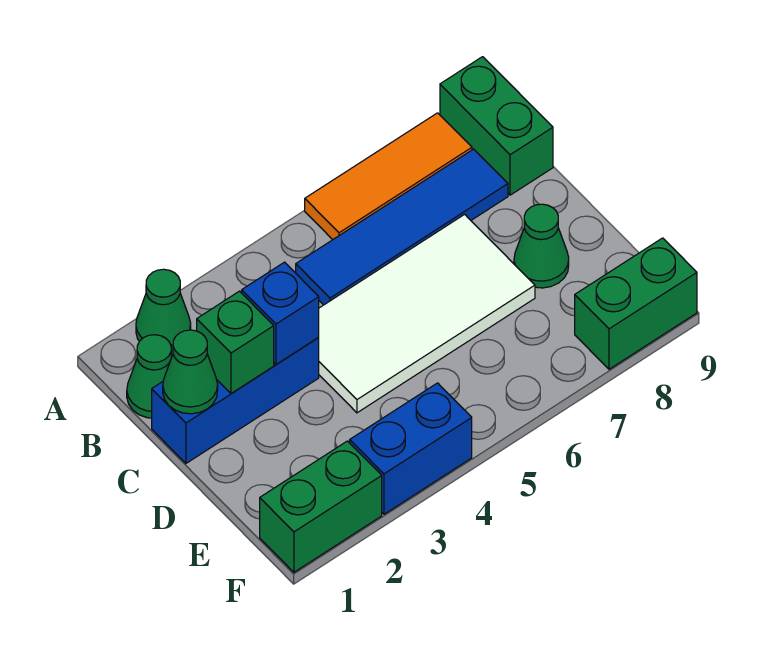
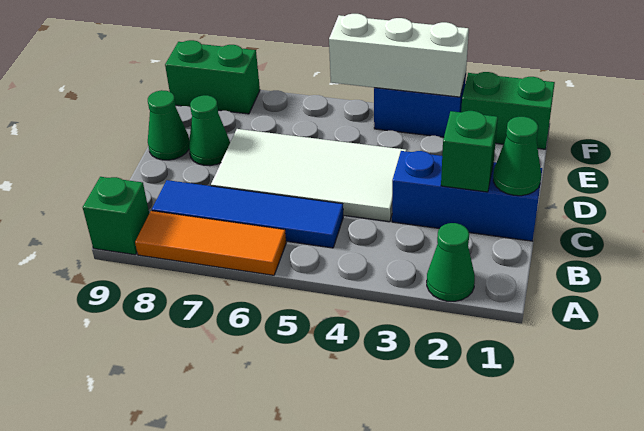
green brick A9:B9 level 1 -> green brick A9 level 1
green cone B1 level 1 -> green cone D9 level 1
blue brick C3 level 2 -> none
none -> white brick F3:F5 level 2

